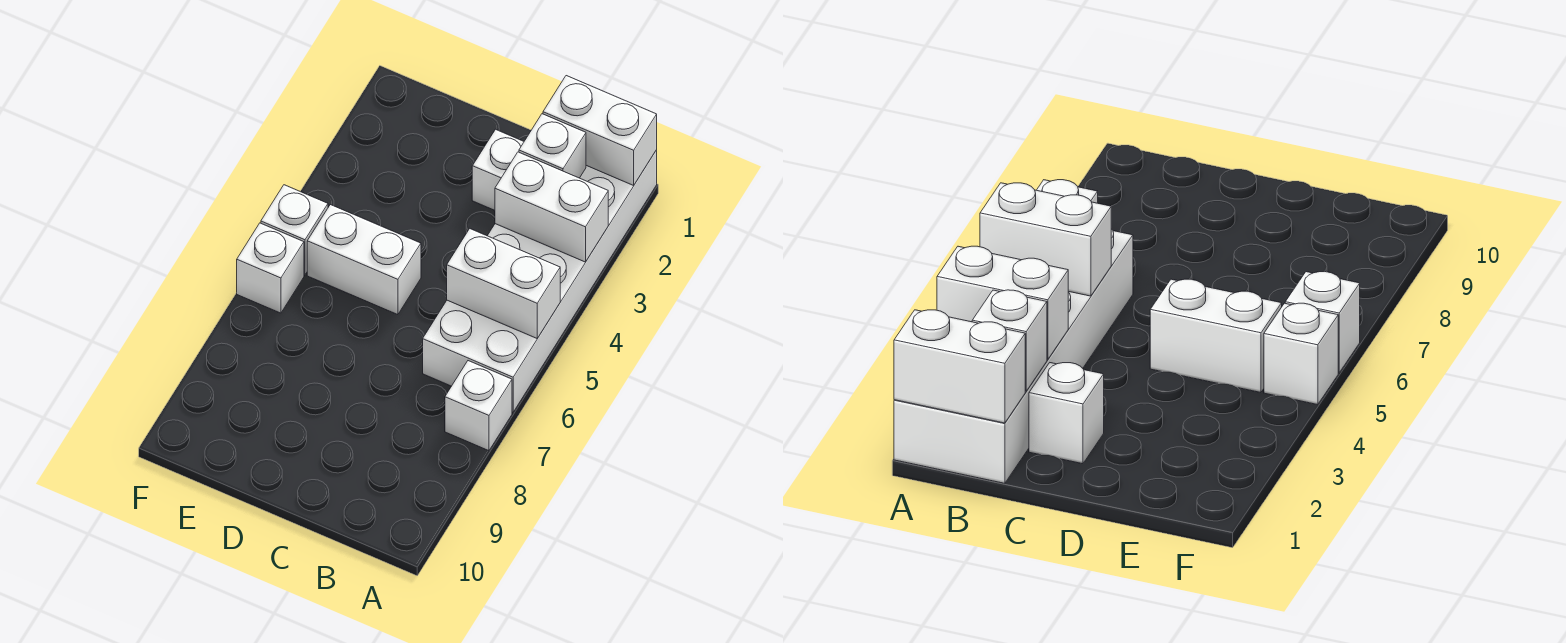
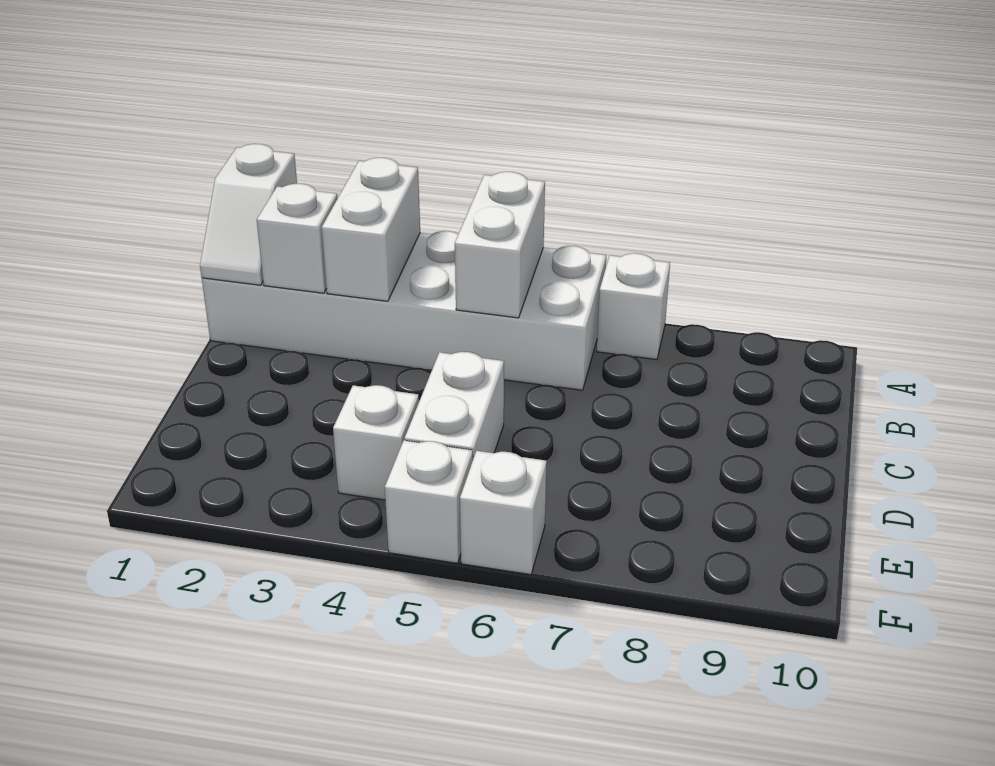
white brick A1:B1 level 2 -> white slope A1:B1 level 2 top A
white brick C2 level 1 -> white brick E4 level 1

